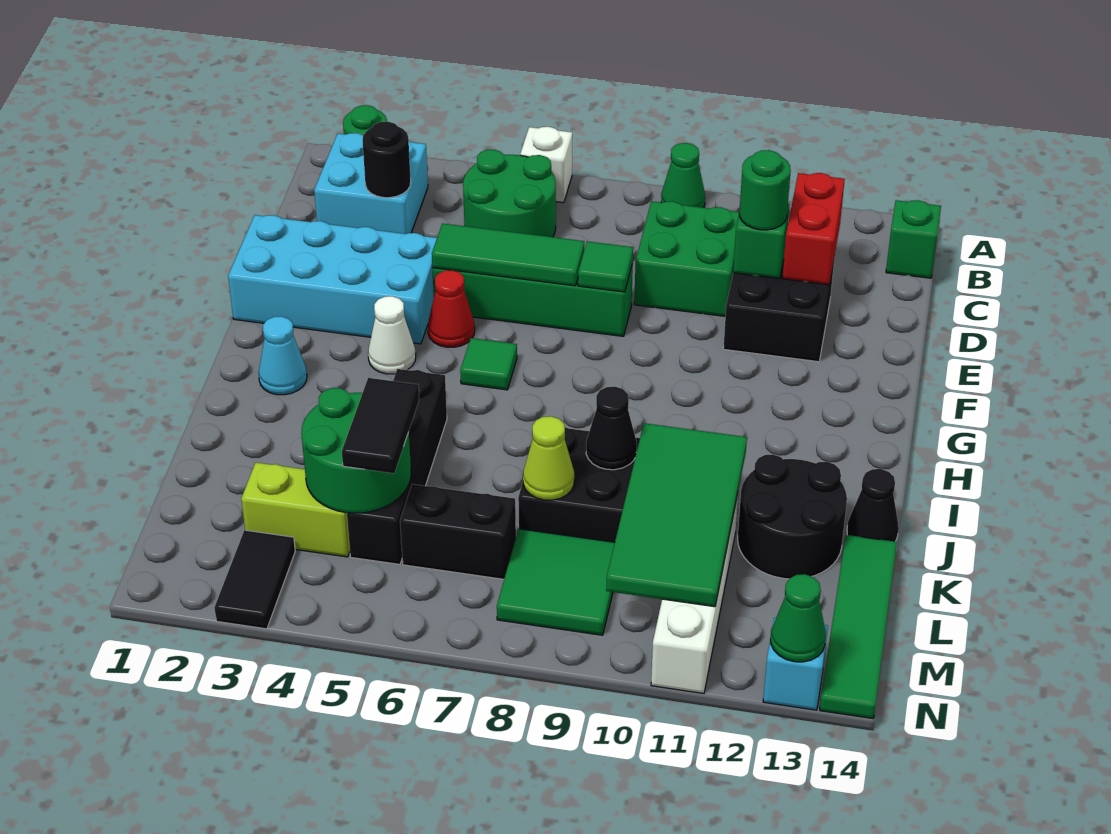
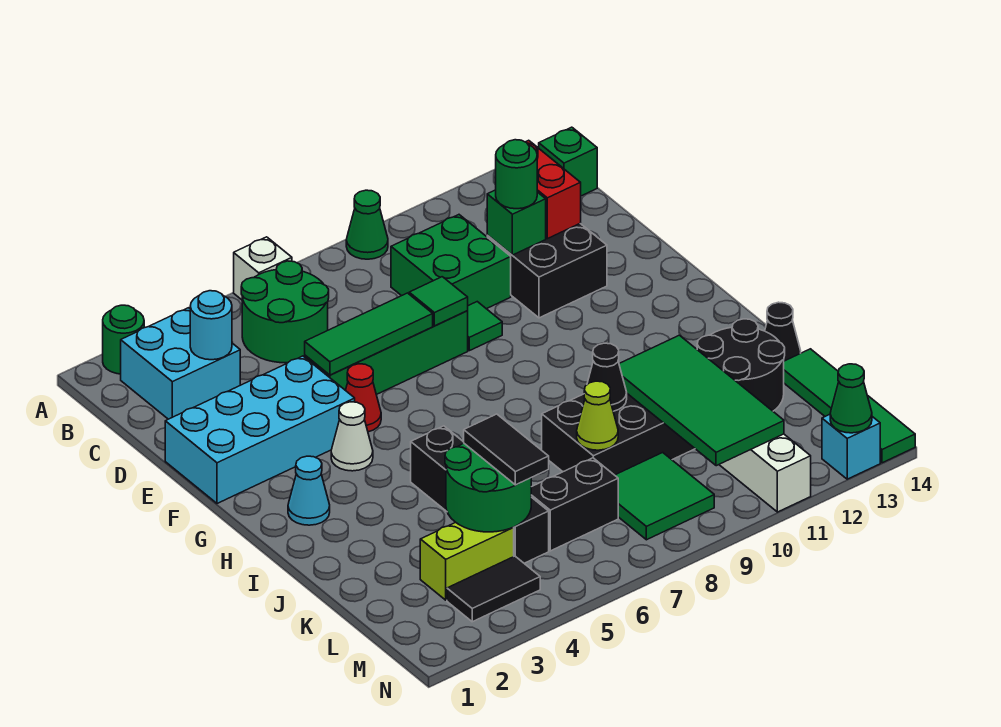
black round brick C3 level 2 -> cyan round brick C3 level 2
green tile G6 level 1 -> green tile E9 level 1
black tile M3:N3 level 1 -> black tile M3:M4 level 1

